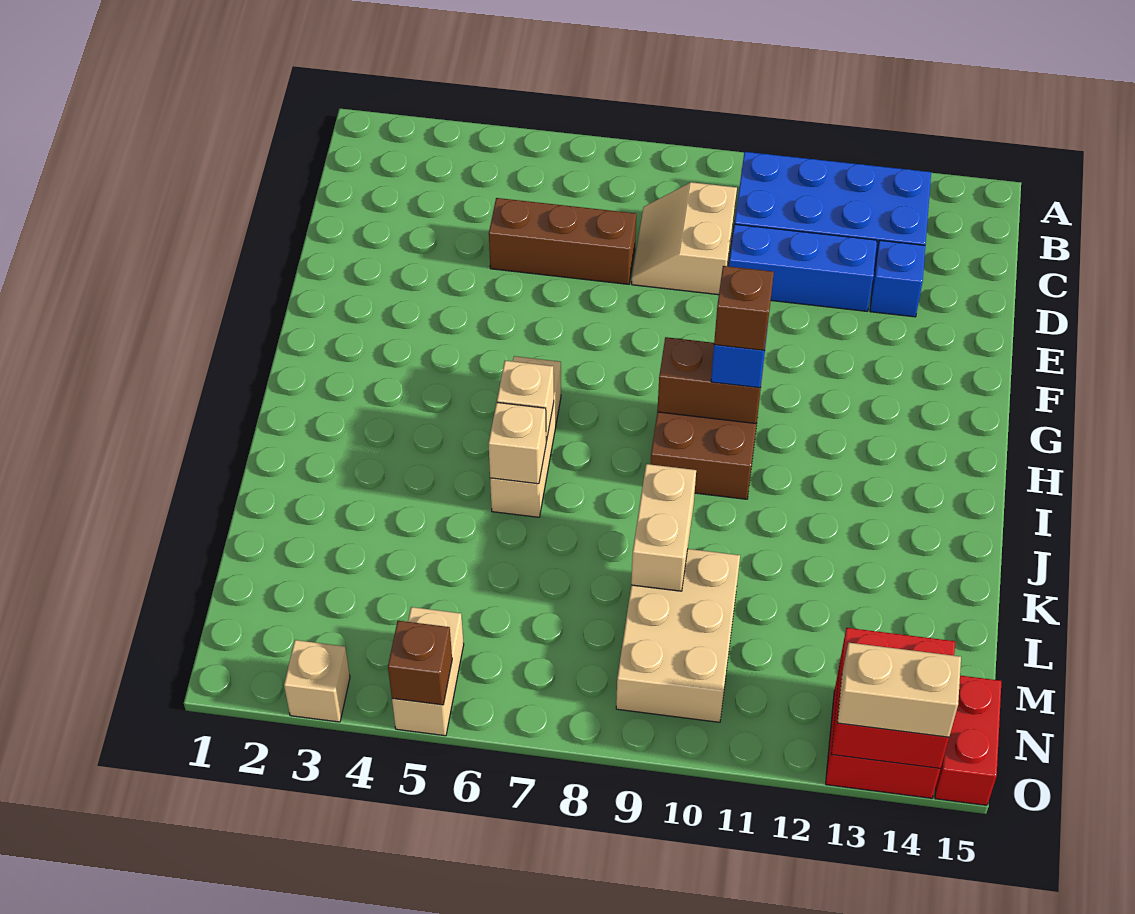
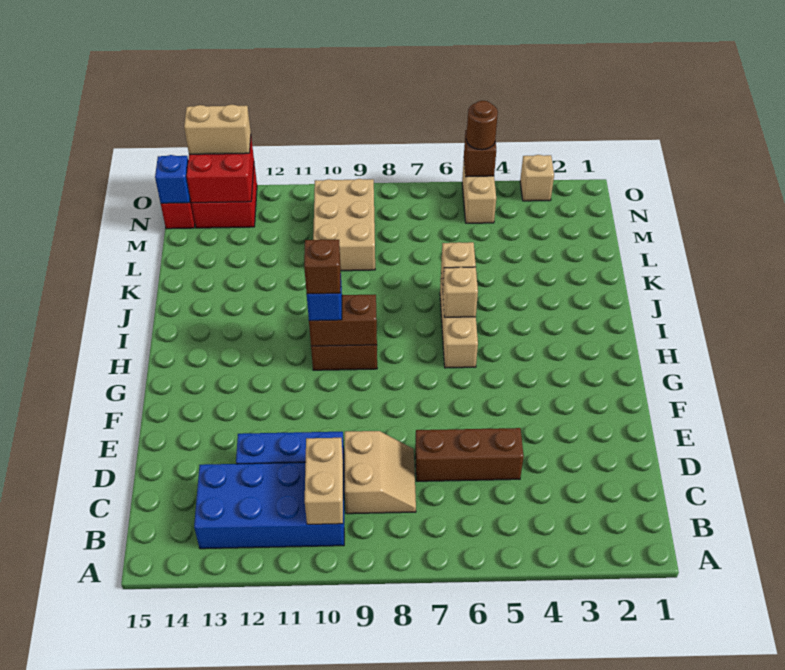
blue brick D13 level 1 -> blue brick N15 level 2
tan brick K9:L9 level 2 -> tan brick B10:C10 level 2
none -> brown round brick O5 level 3

